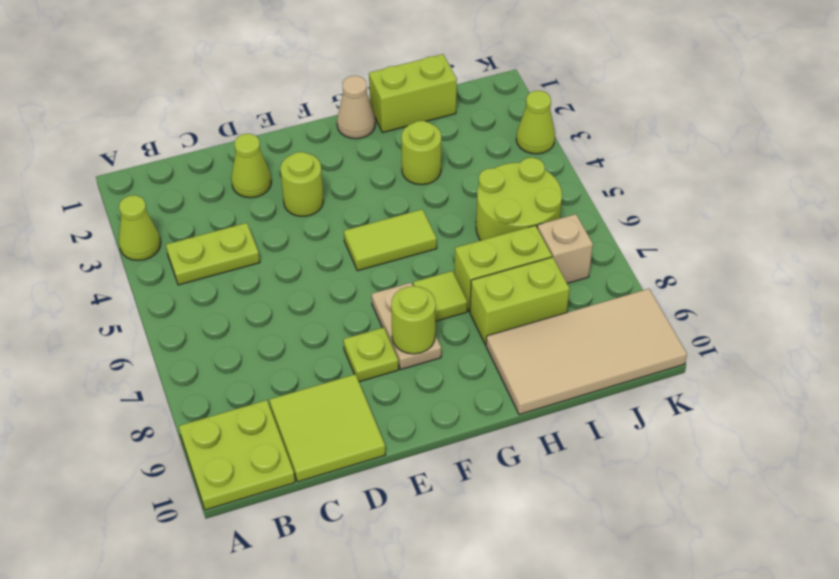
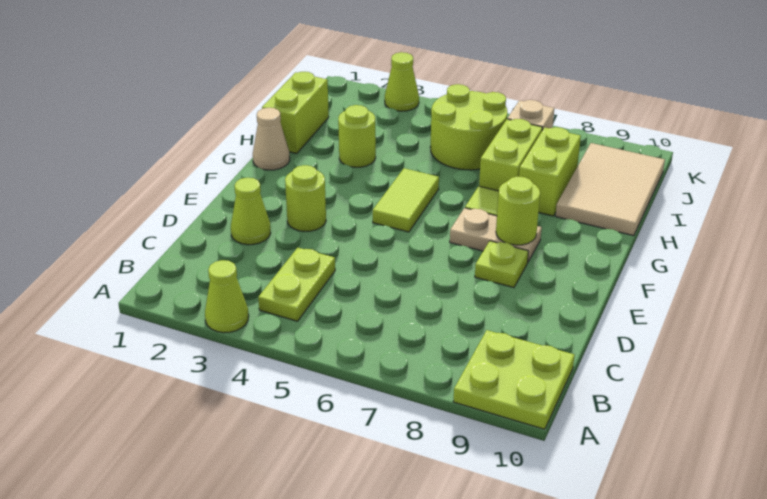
lime tile C9:D10 level 1 -> none
tan tile H9:K10 level 1 -> tan tile H9:J10 level 1

